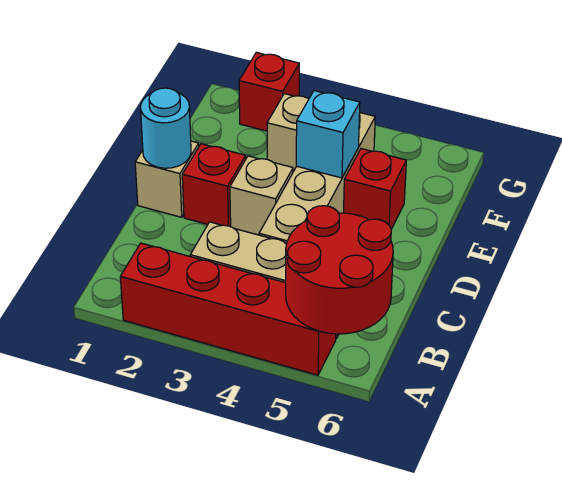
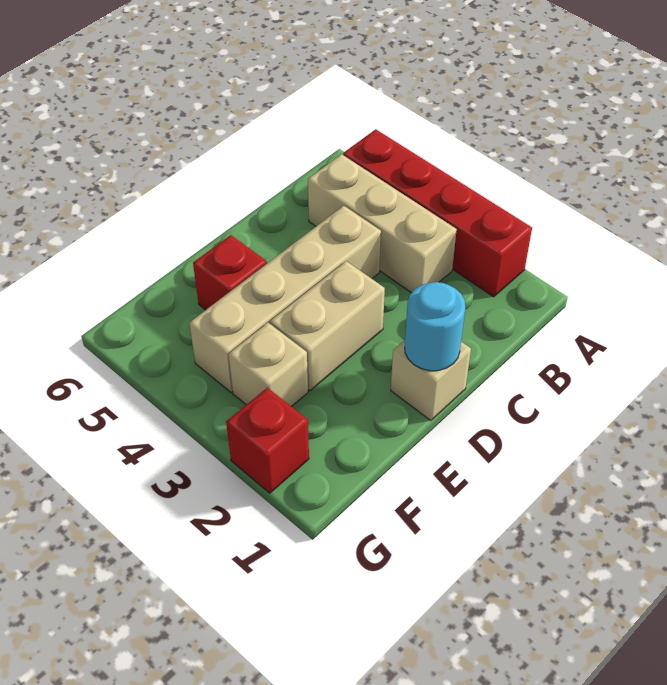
red round brick A5:B6 level 2 -> none
red brick D2 level 1 -> none
tan brick D3 level 1 -> tan brick D3:E3 level 1
cyan brick E4 level 2 -> none

